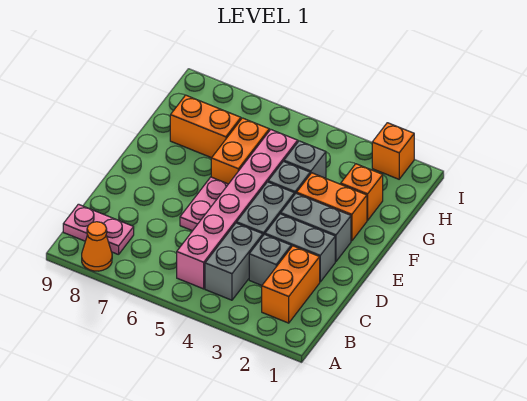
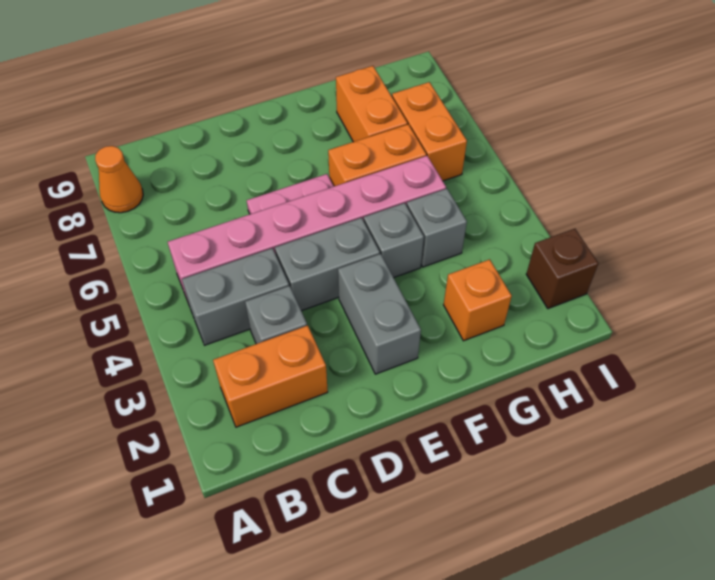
pink plate B8:B9 level 1 -> none
grey brick D2:D3 level 1 -> none
orange brick F2:F3 level 1 -> orange brick H6:H7 level 1
orange brick I2 level 1 -> brown brick I2 level 1

